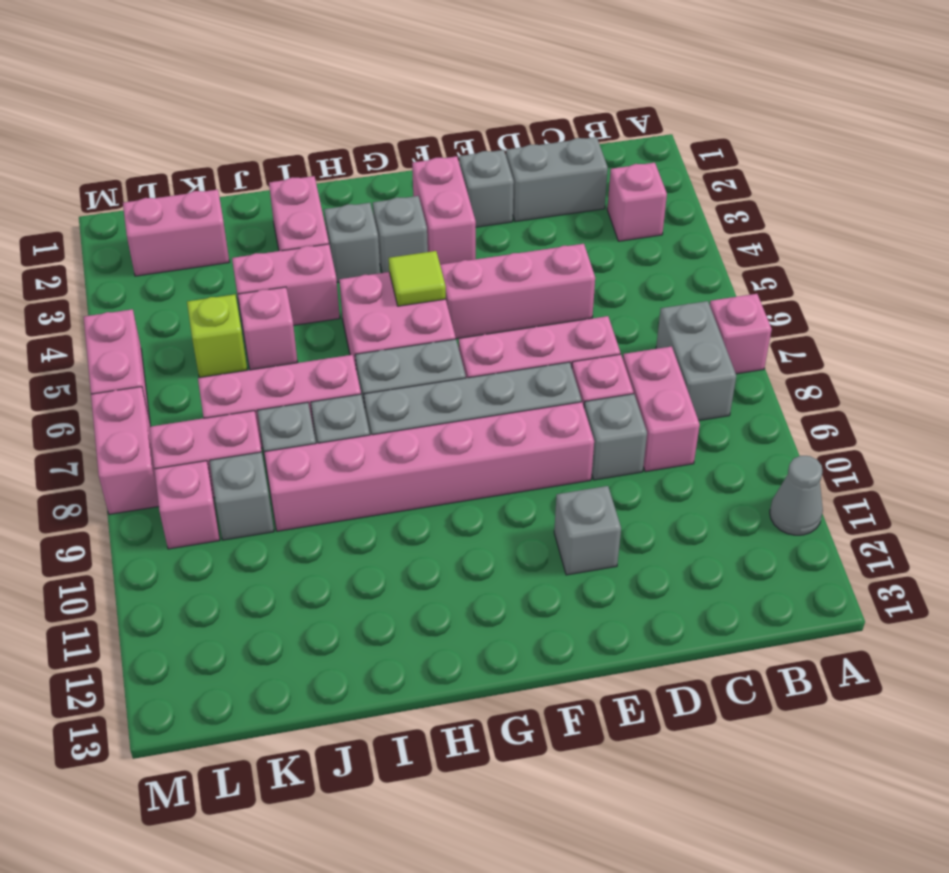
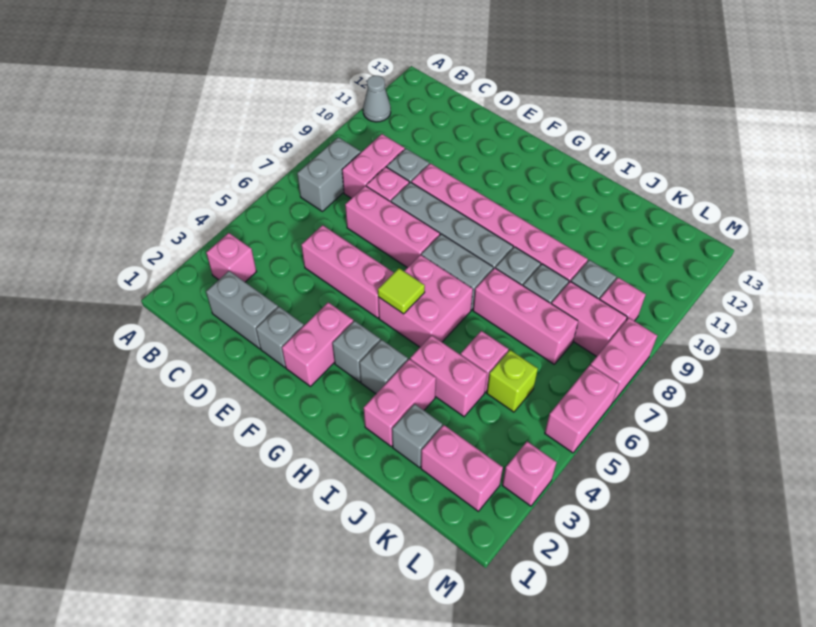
pink brick A7 level 1 -> pink brick M3 level 1
grey brick E11 level 1 -> grey brick J2 level 1

